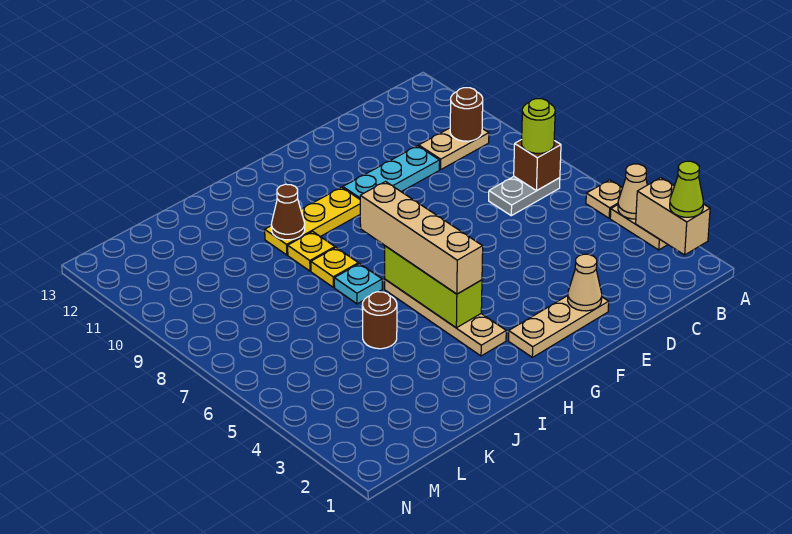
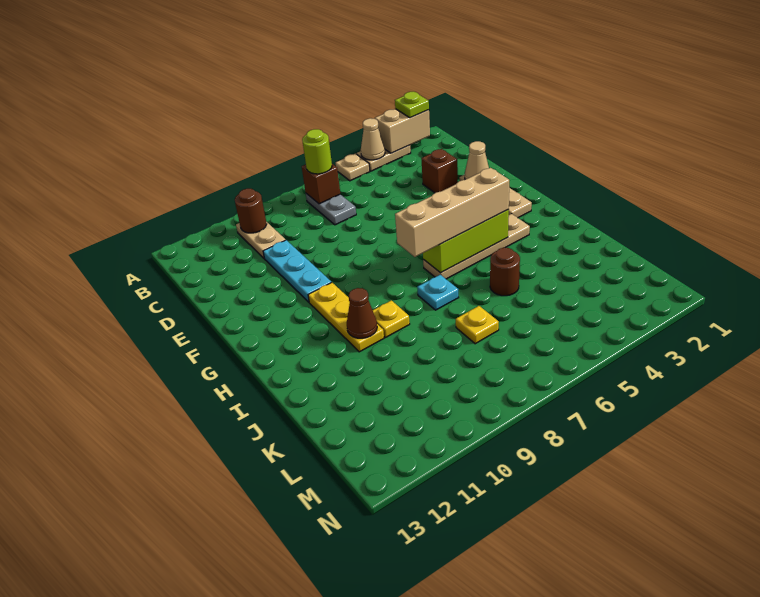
lime cone A2 level 3 -> lime plate A2 level 3
none -> brown brick D3 level 1
yellow plate I8 level 1 -> yellow plate K7 level 1

